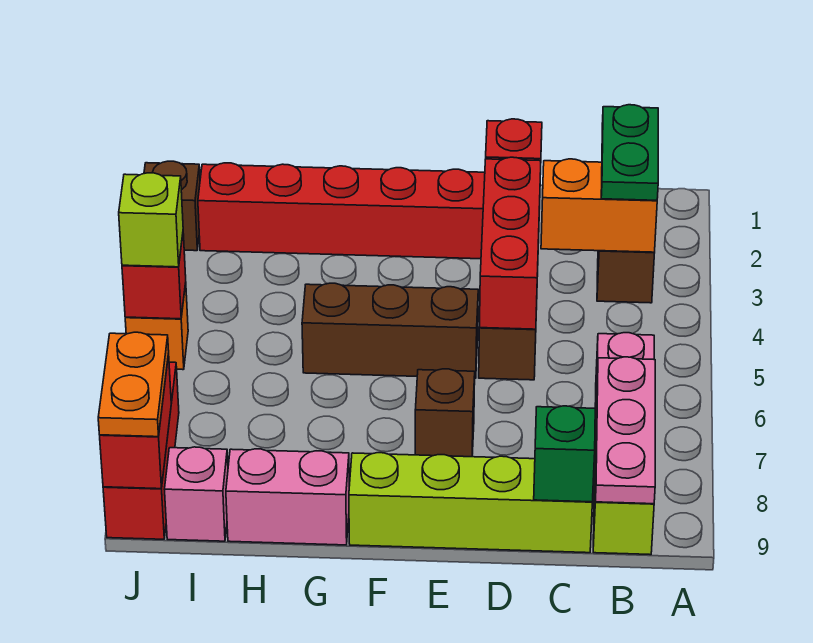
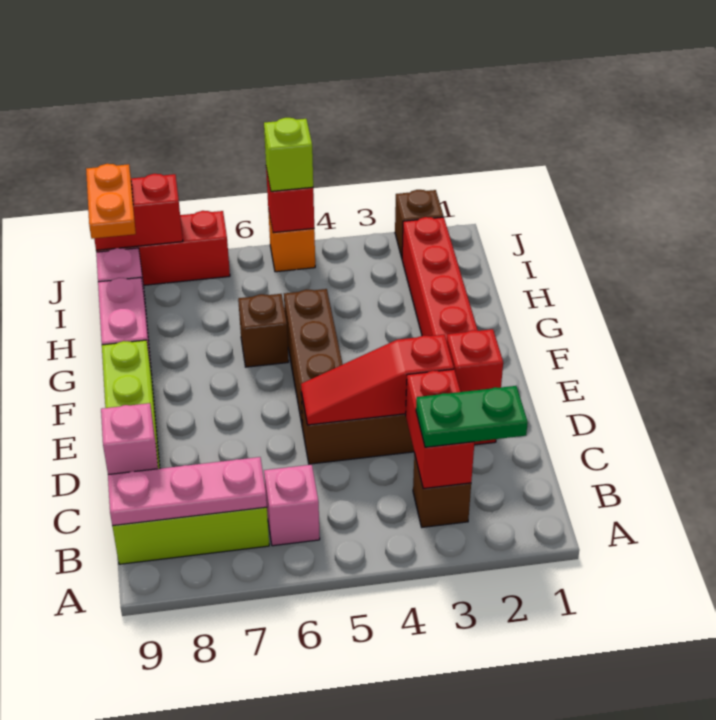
orange brick B3:C3 level 2 -> red brick B3:C3 level 2
green brick C9 level 2 -> pink brick C9 level 2
red brick D3:D5 level 2 -> red slope D3:D5 level 2 top 3
brown brick E7 level 1 -> brown brick G6 level 1
orange plate J8:J9 level 3 -> orange plate I9:J9 level 3

